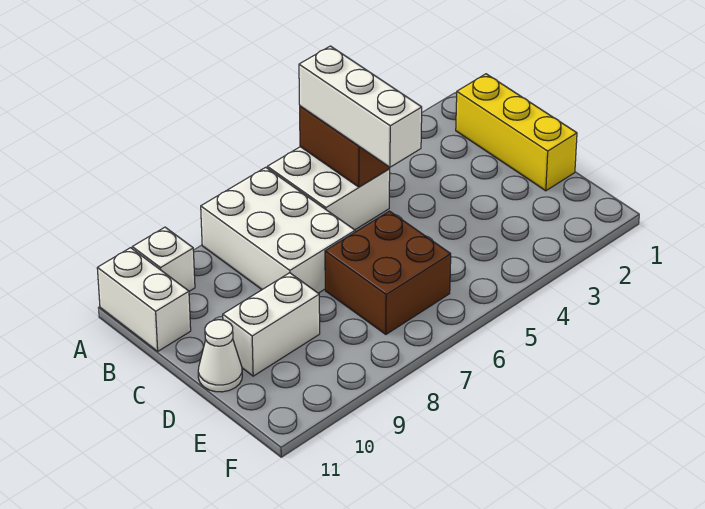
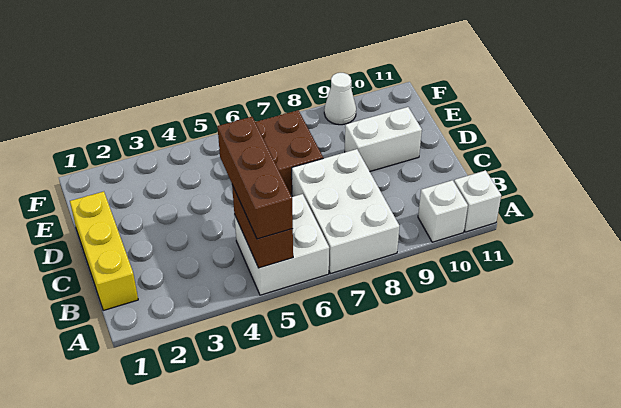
white brick A5:C5 level 3 -> brown brick A5:C5 level 3
white brick A11:B11 level 1 -> white brick A11 level 1
white cone D11 level 1 -> white cone F9 level 1

